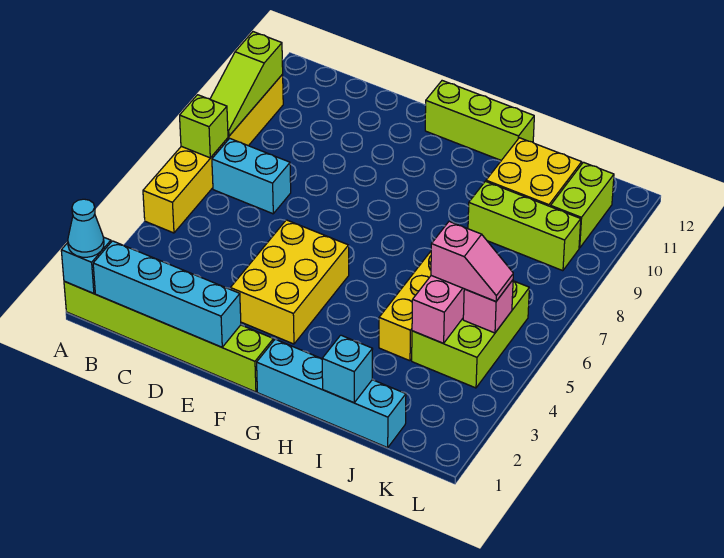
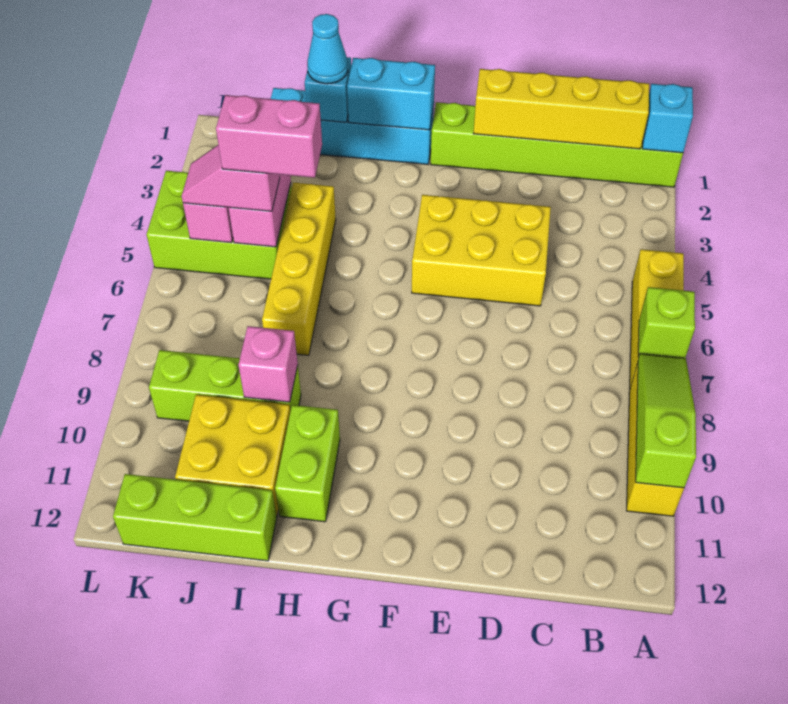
cyan cone A1 level 3 -> cyan cone I1 level 3
cyan brick B1:E1 level 2 -> yellow brick B1:E1 level 2
cyan brick B7:C7 level 1 -> cyan brick G1:H1 level 2
yellow brick E3:F5 level 1 -> yellow brick D4:F5 level 1
lime brick F12:H12 level 1 -> lime brick I12:K12 level 1
none -> pink brick I5:J5 level 4
none -> pink brick I9 level 2
lime brick J4:K6 level 1 -> lime brick J4:L5 level 1
lime brick K10:K11 level 1 -> lime brick H10:H11 level 1

